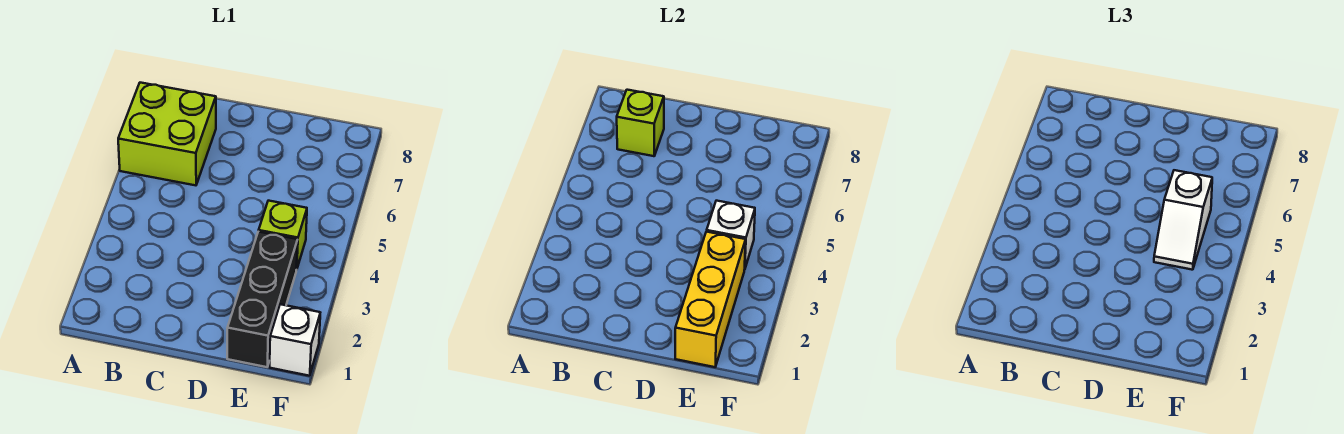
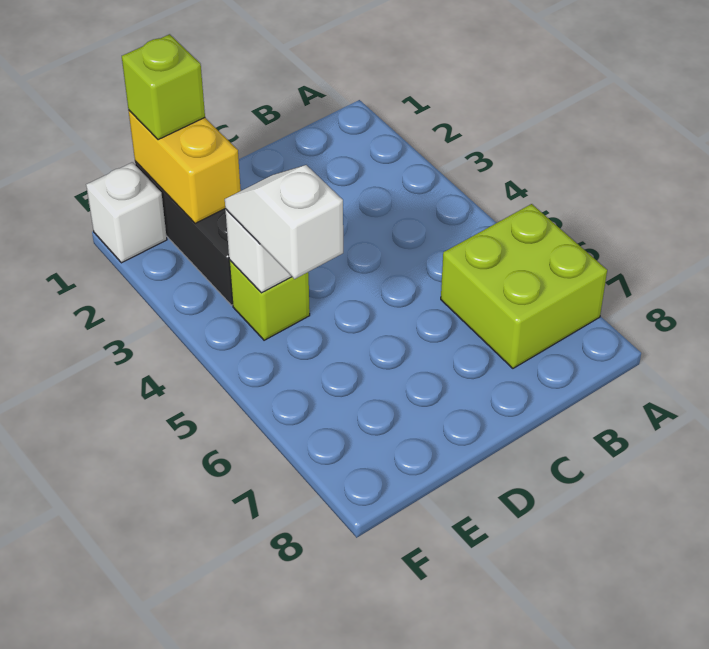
lime brick B7 level 2 -> lime brick E1 level 3
yellow brick E1:E3 level 2 -> yellow brick E1:E2 level 2

